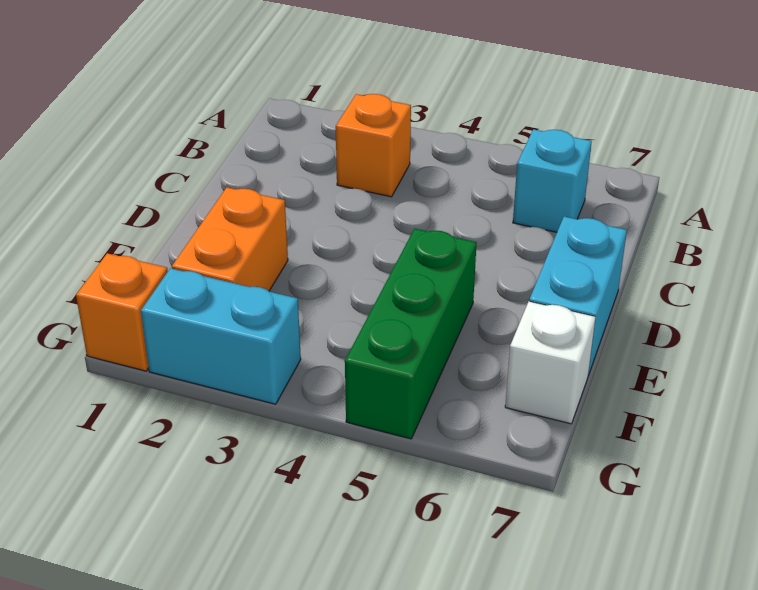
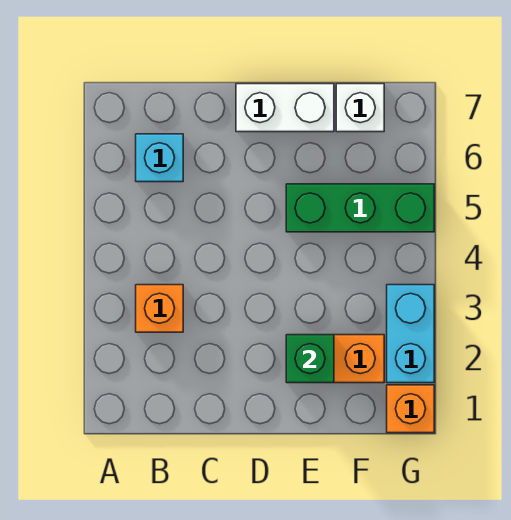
cyan brick D7:E7 level 1 -> white brick D7:E7 level 1
none -> green brick E2 level 2

